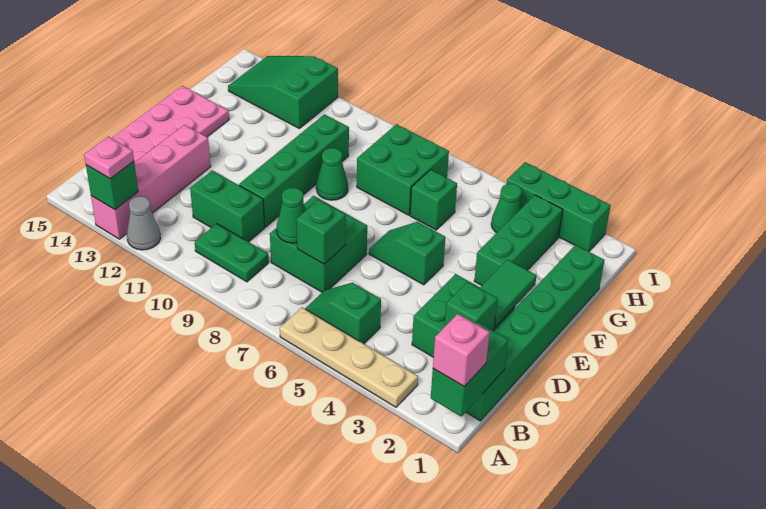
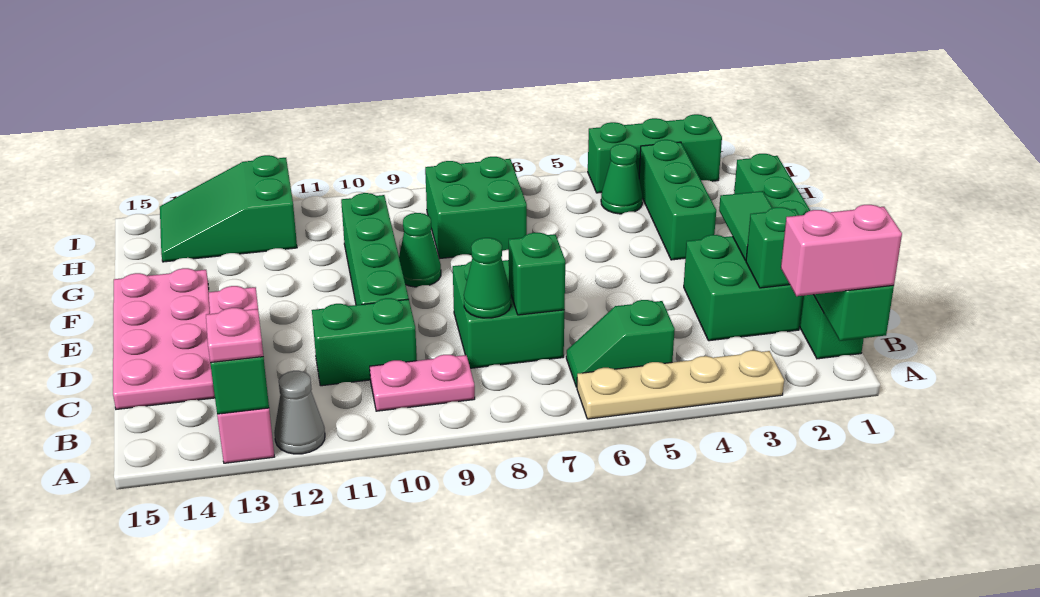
pink brick A1 level 3 -> pink brick A1:A2 level 3
green plate B9:B10 level 1 -> pink plate B9:B10 level 1
green slope E5:E6 level 1 top 5 -> none
green brick G6 level 1 -> none

